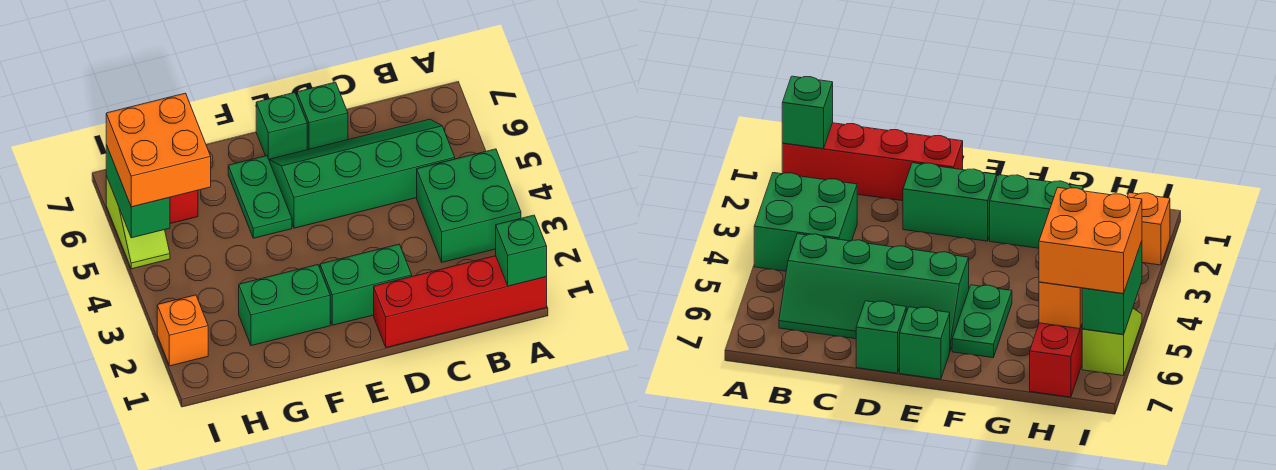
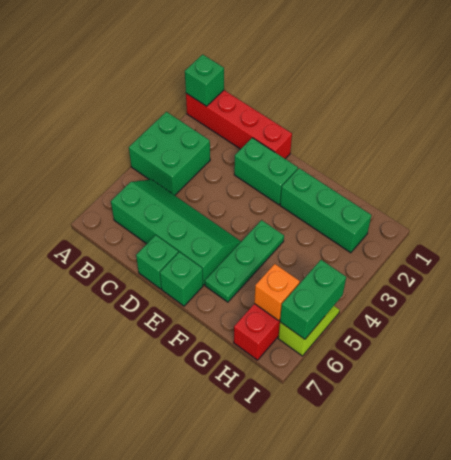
green slope B5:E6 level 1 top 5 -> green slope B5:E6 level 1 top 6
green brick F2:G2 level 1 -> green brick F2:H2 level 1
green plate F5:F6 level 1 -> green plate F4:F6 level 1
orange brick H5:I6 level 3 -> none
orange brick I2 level 1 -> none

